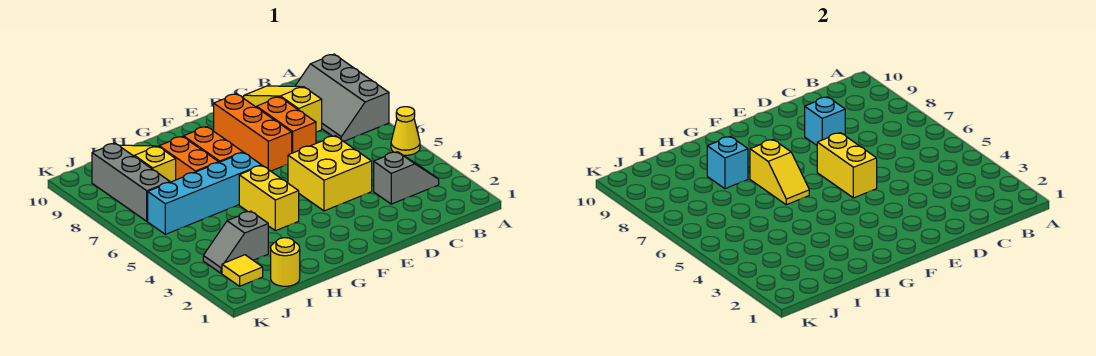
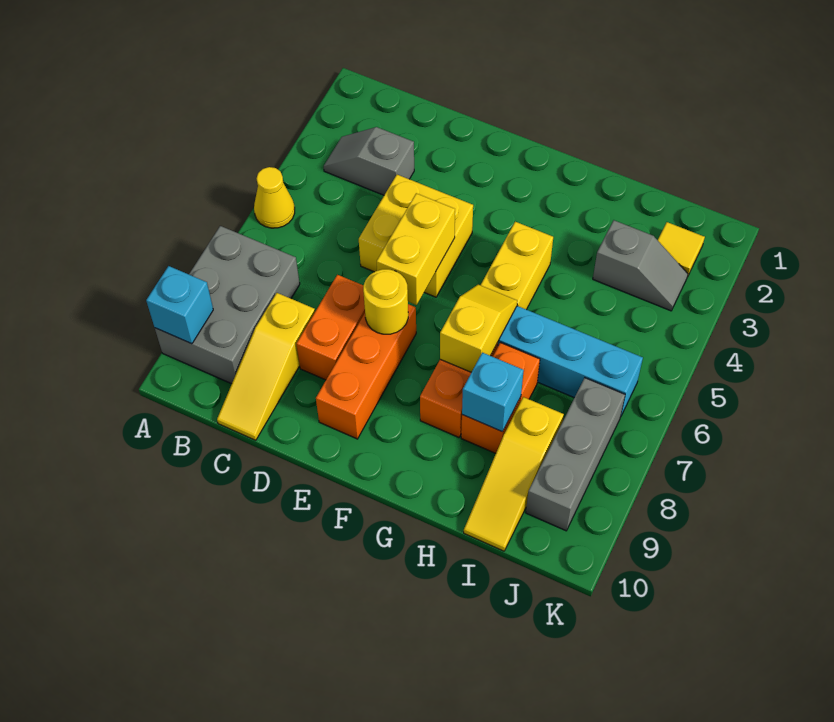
grey slope A7:B9 level 1 top A -> grey brick A7:B9 level 1
cyan brick D8 level 2 -> cyan brick A9 level 2
yellow round brick I1 level 1 -> yellow round brick E7 level 2

